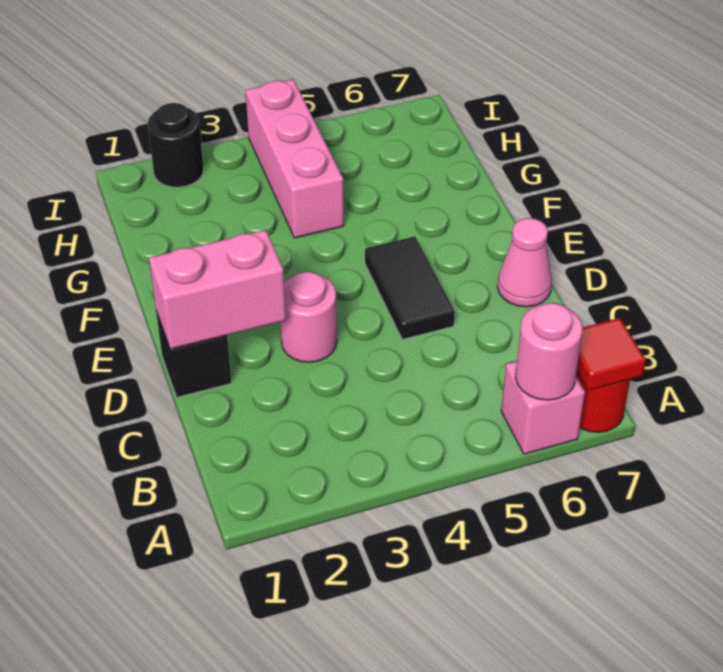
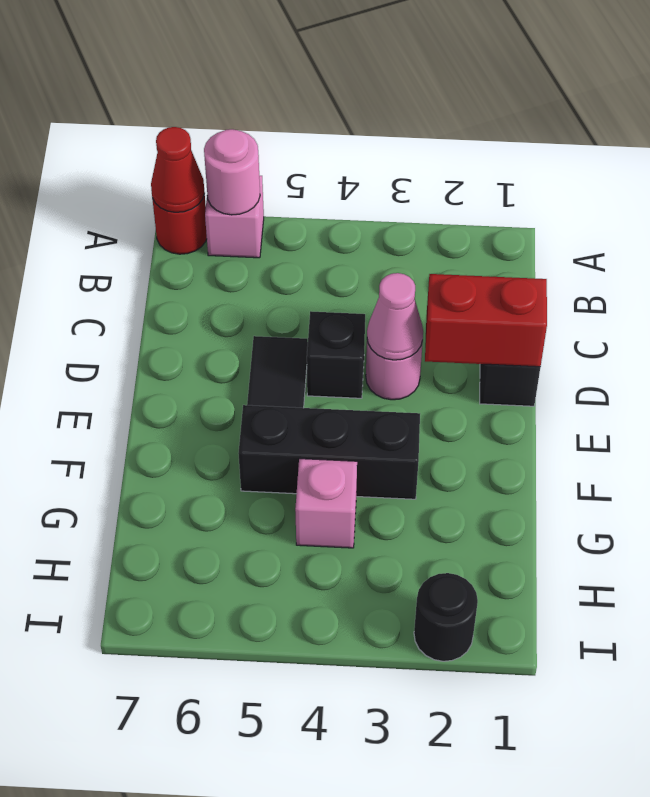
red tile A7 level 2 -> red cone A7 level 2
pink brick D1:D2 level 2 -> red brick D1:D2 level 2
none -> black brick D4 level 1
pink cone D7 level 1 -> pink cone D3 level 2
none -> black brick F3:F5 level 1
pink brick G4:I4 level 1 -> pink brick G4 level 1

